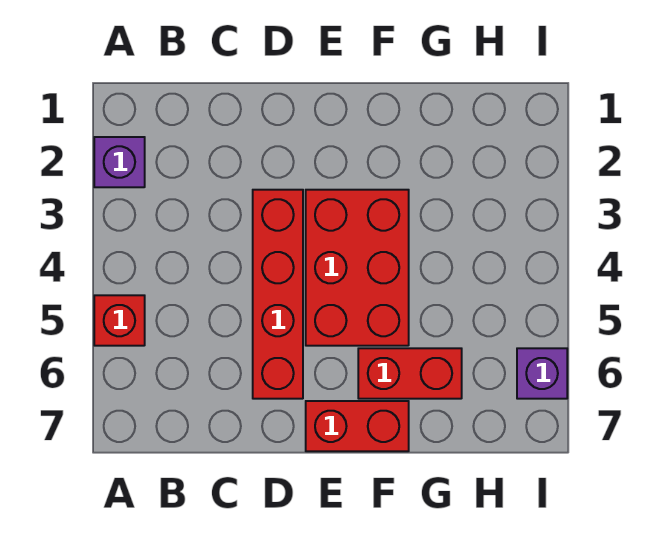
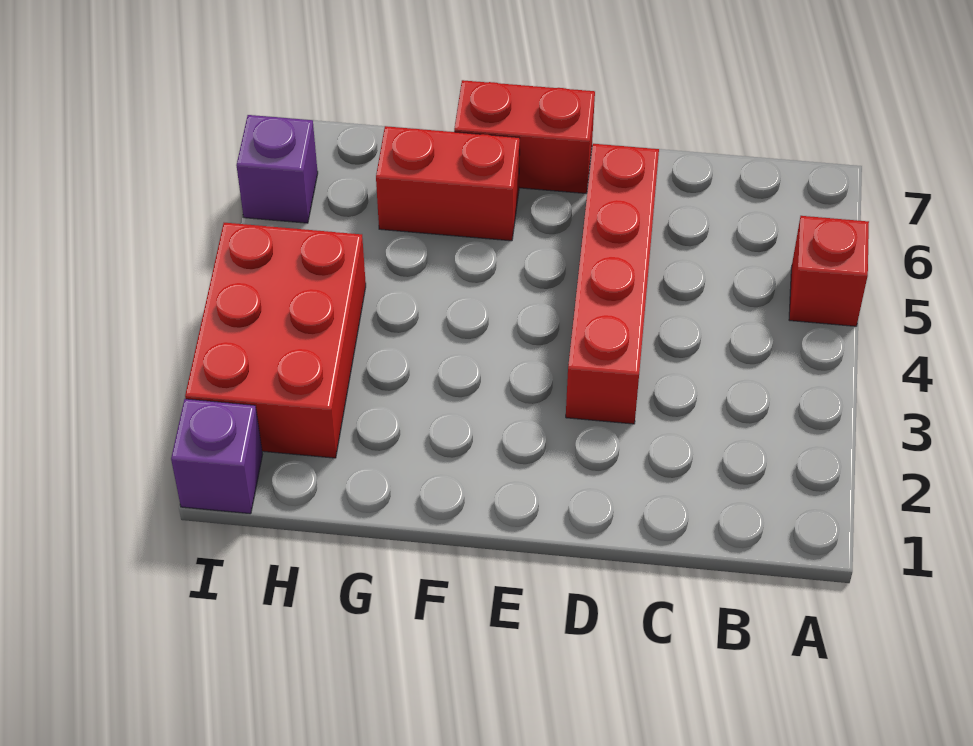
purple brick A2 level 1 -> purple brick I1 level 1
red brick E3:F5 level 1 -> red brick H2:I4 level 1

